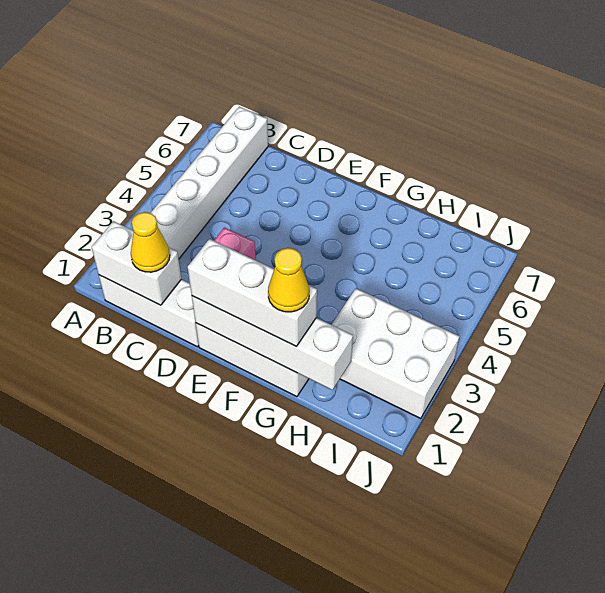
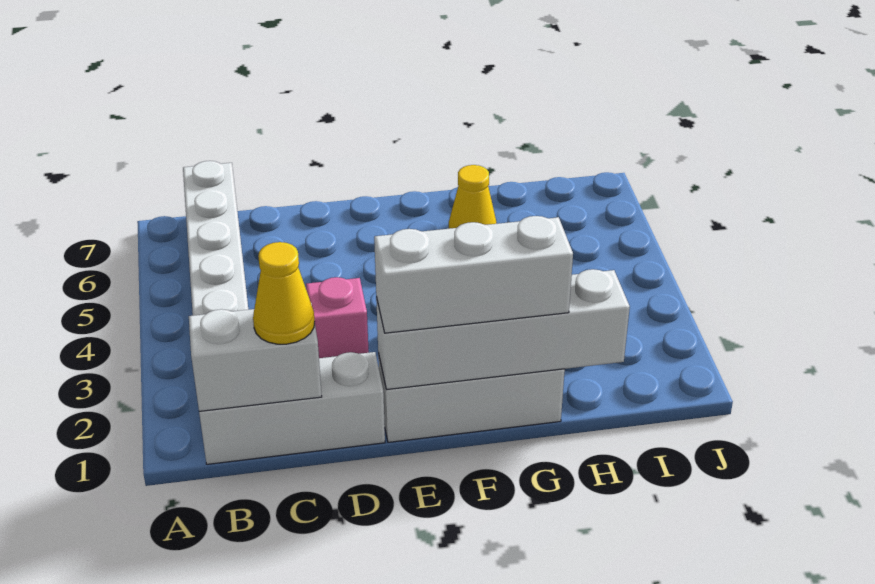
yellow cone G1 level 4 -> yellow cone G6 level 1
white brick H2:J3 level 1 -> none

